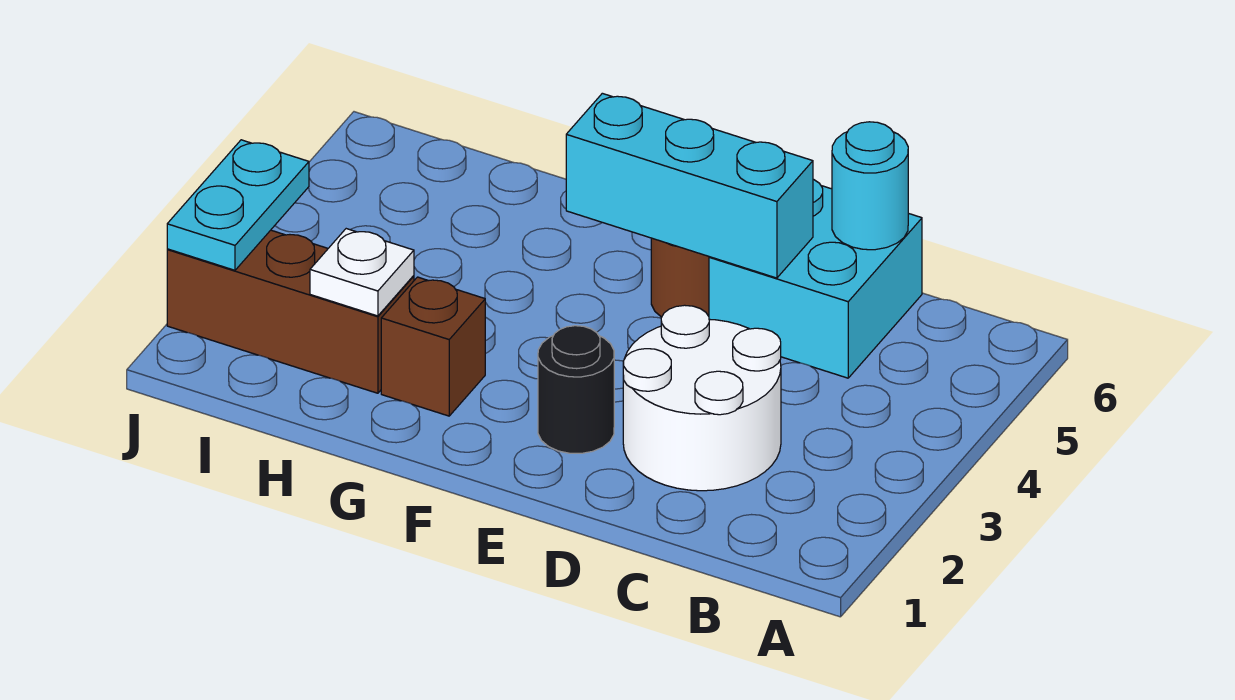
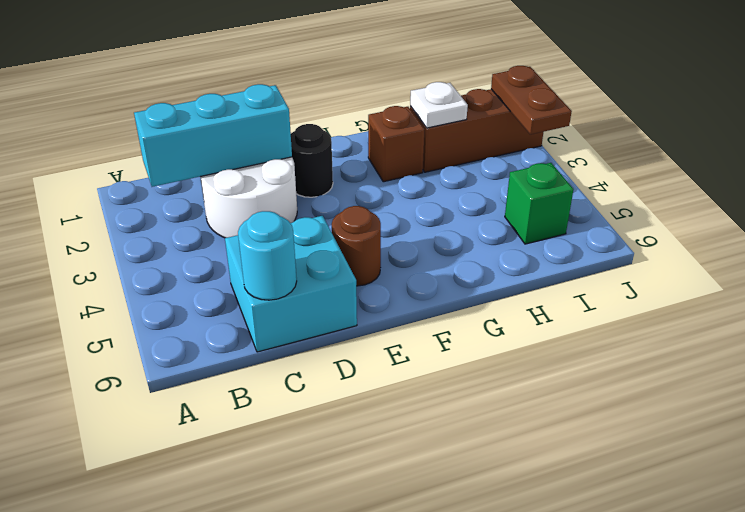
cyan brick D5:F5 level 2 -> cyan brick B2:D2 level 2
none -> green brick I5 level 1
cyan plate J2:J3 level 2 -> brown plate J2:J3 level 2

